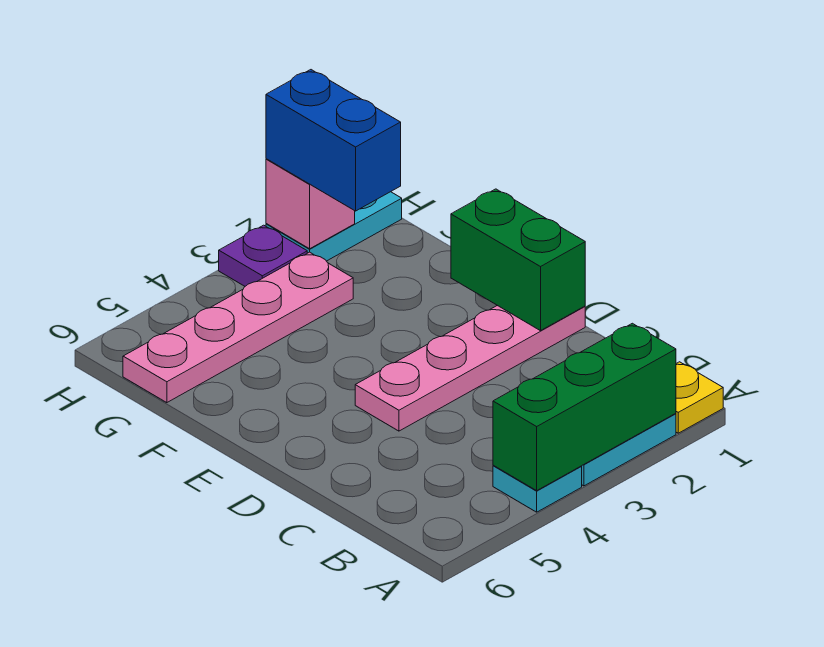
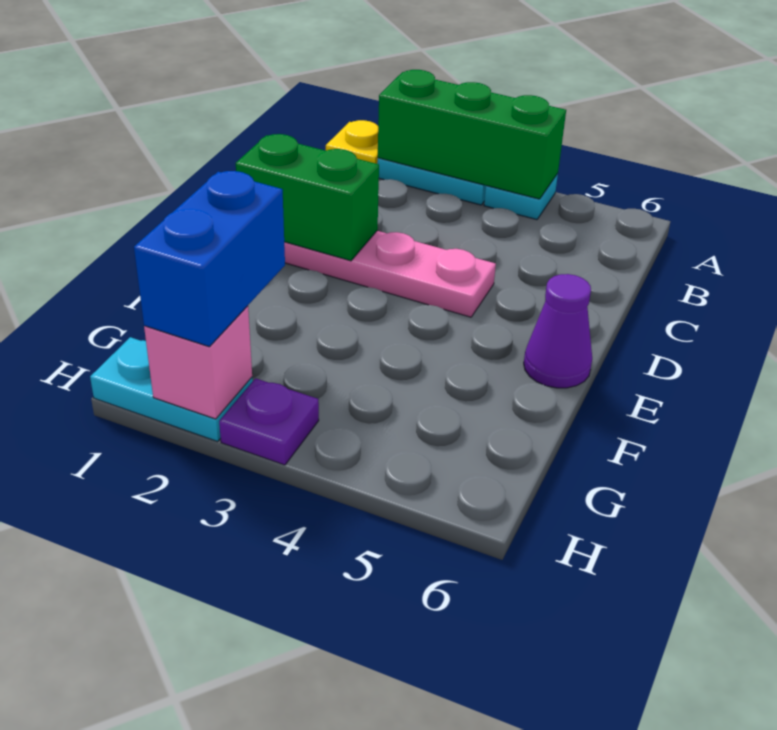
green brick D1:E1 level 2 -> green brick D1:D2 level 2
none -> purple cone E6 level 1
pink plate G3:G6 level 1 -> none

